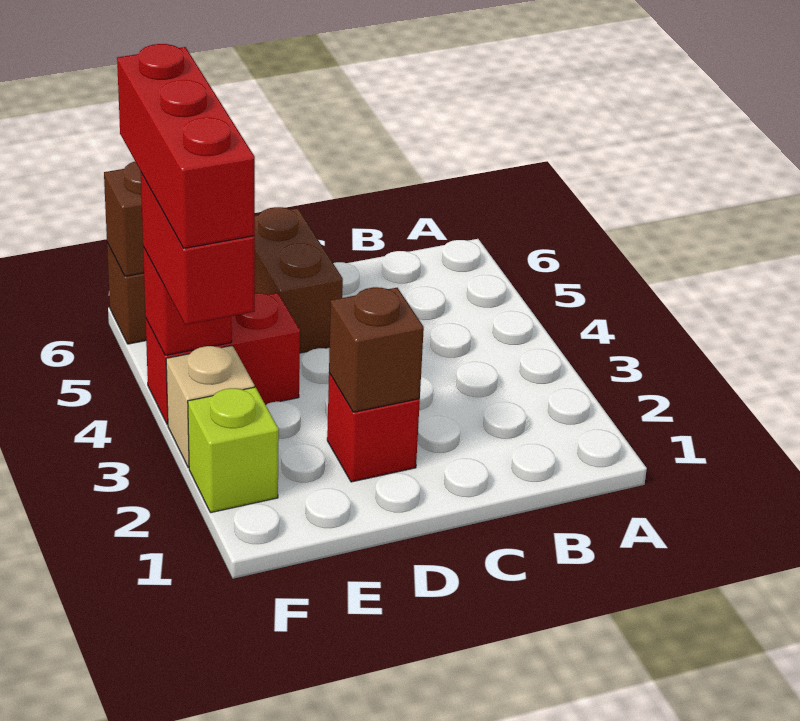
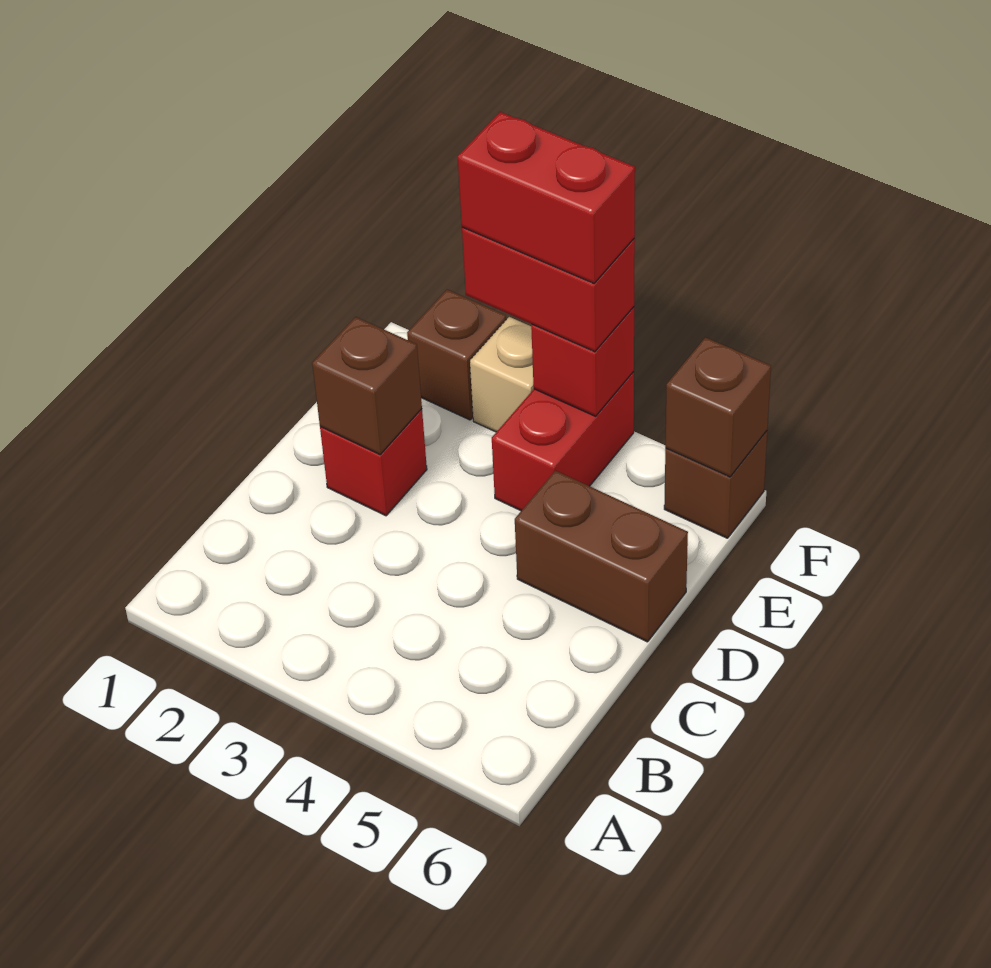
lime brick F2 level 1 -> brown brick F2 level 1
red brick F3:F5 level 4 -> red brick F3:F4 level 4

